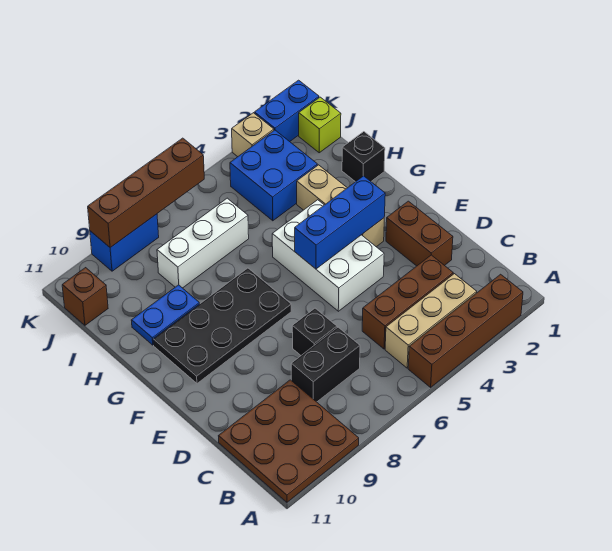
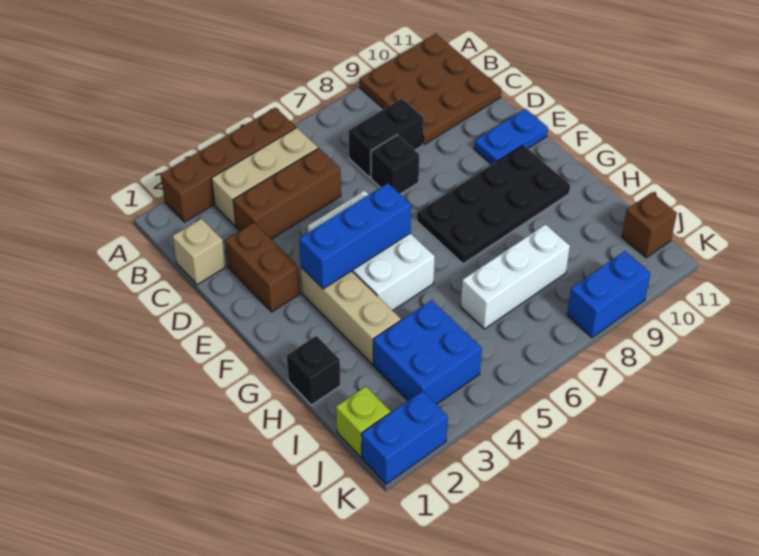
blue plate H9:H10 level 1 -> blue plate E10:E11 level 1
tan brick K3 level 1 -> tan brick C1 level 1
brown brick K6:K9 level 2 -> none

